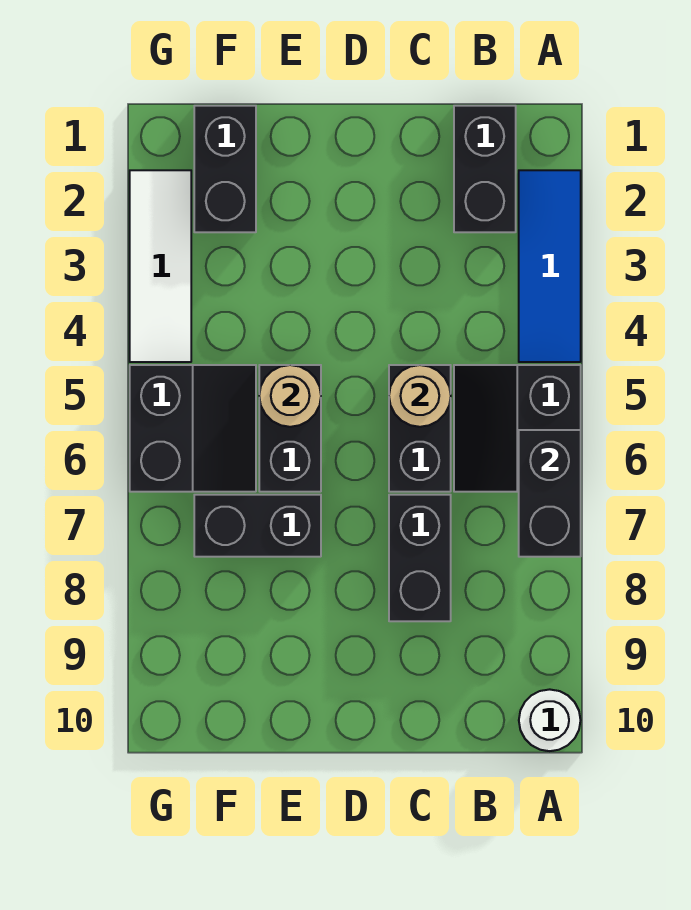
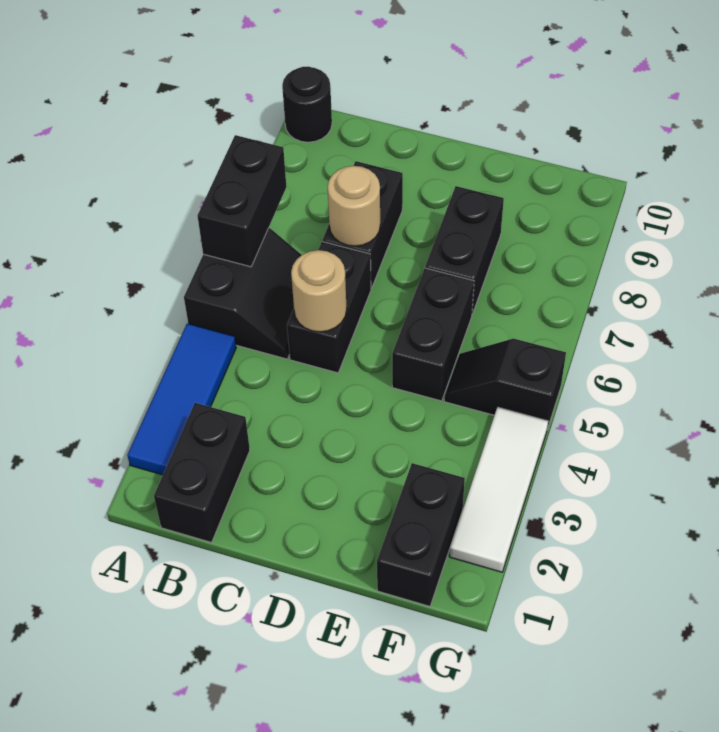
white round brick A10 level 1 -> black round brick A10 level 1
tan round brick E5 level 2 -> tan round brick C7 level 2
black brick E7:F7 level 1 -> black brick E7:E8 level 1
black slope F5:G6 level 1 top G -> black slope F5:G5 level 1 top G

